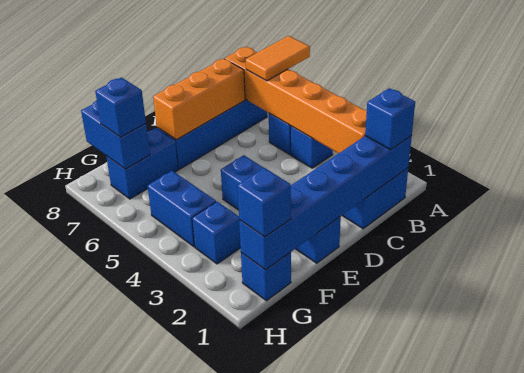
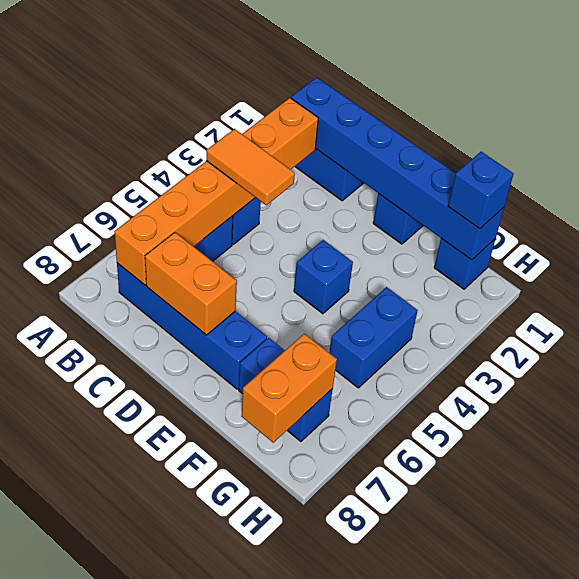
orange tile A6:B6 level 3 -> orange tile B4:C4 level 3
blue brick B1 level 3 -> none
orange brick C7:E7 level 2 -> orange brick C7:D7 level 2
blue brick G3 level 1 -> none
blue brick G7:G8 level 2 -> orange brick G7:G8 level 2
blue brick G7 level 3 -> none

